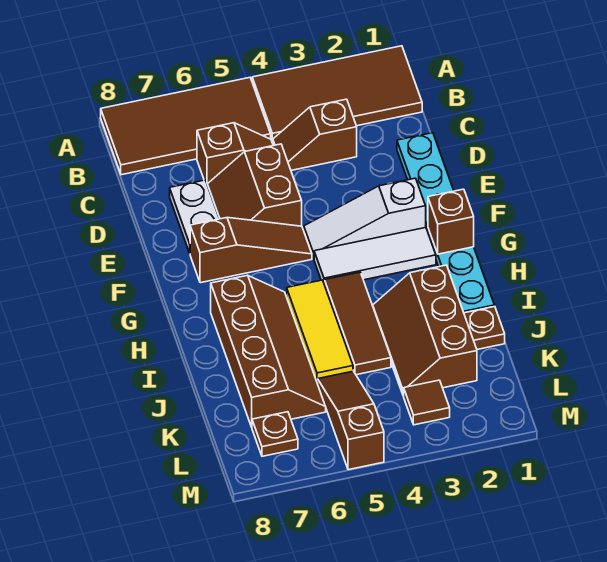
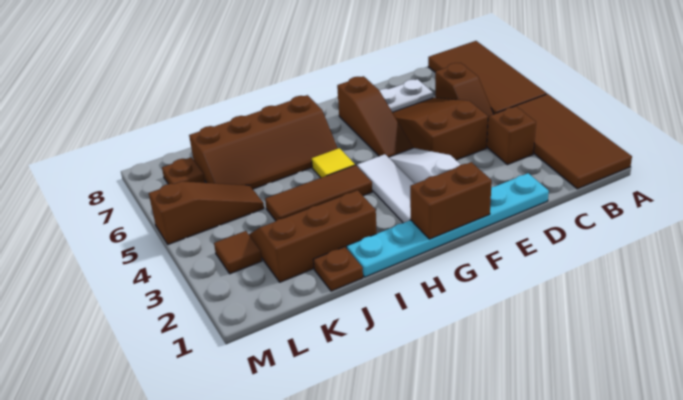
brown slope D5:E6 level 1 top 5 -> brown slope D4:E6 level 1 top 4
brown brick G1 level 2 -> brown brick F1:G1 level 2
yellow tile H5:J5 level 1 -> yellow tile H5 level 1

